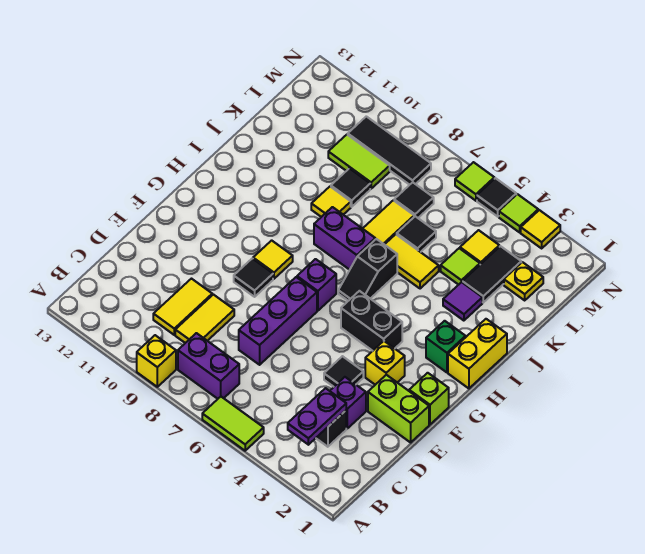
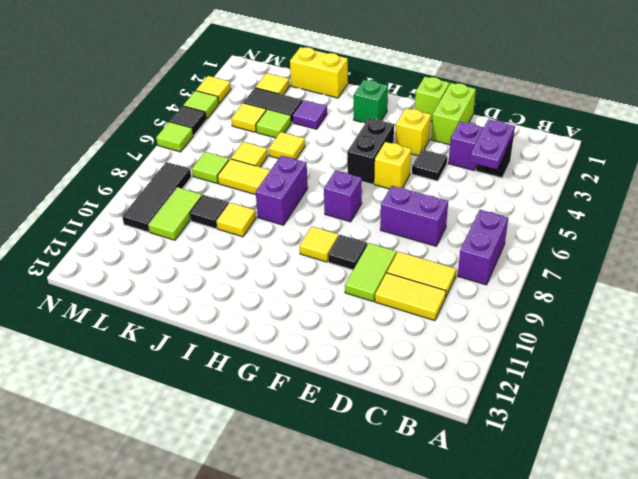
lime tile A5:A6 level 1 -> lime tile E9:E10 level 1
yellow brick A9 level 1 -> yellow brick F5 level 1
purple plate B3:C3 level 2 -> purple plate C3:C4 level 2
purple brick D7:F7 level 1 -> purple brick D7:E7 level 1
yellow brick H1:I1 level 1 -> yellow brick J1:K1 level 1
black slope H6:I6 level 1 top I -> none
yellow tile J5:J6 level 1 -> yellow tile J5 level 1
black tile K6 level 1 -> yellow tile K6 level 1
yellow plate L2 level 1 -> yellow tile L2 level 1
black tile L7 level 1 -> lime tile L7 level 1

